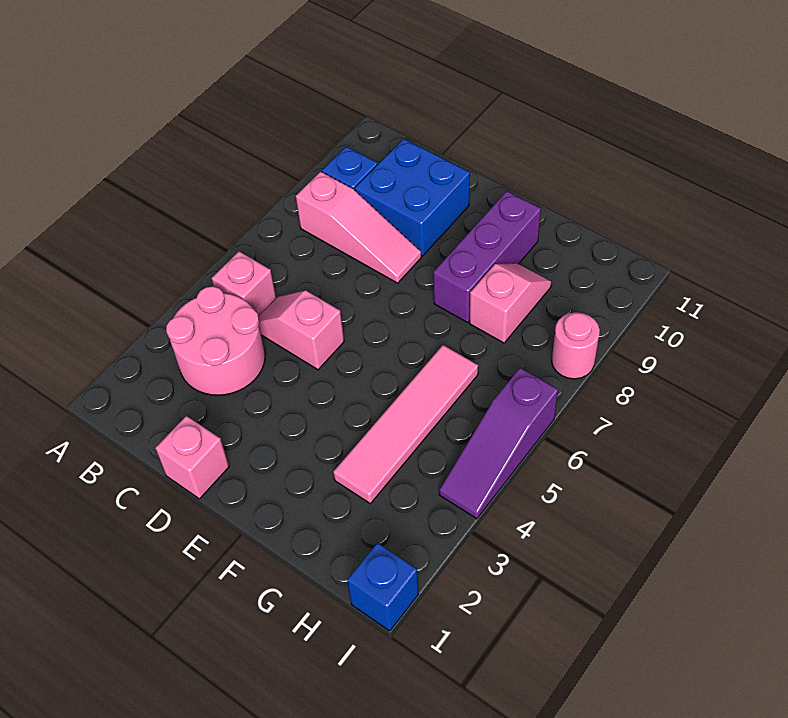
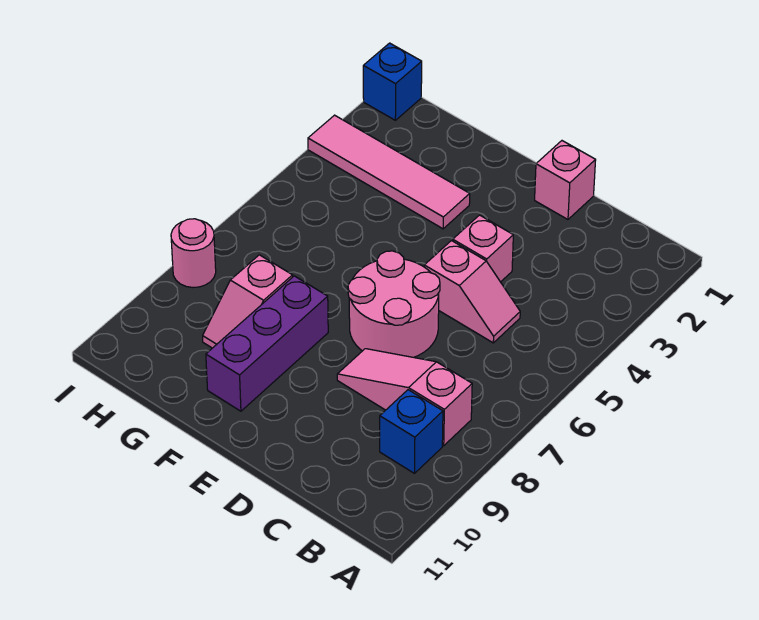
pink round brick B3:C4 level 1 -> pink round brick D6:E7 level 1
pink brick B5 level 1 -> pink brick D4 level 1
blue brick C9:D10 level 1 -> none
pink tile G3:G6 level 1 -> pink tile F3:I3 level 1
purple slope I4:I6 level 1 top 6 -> none

